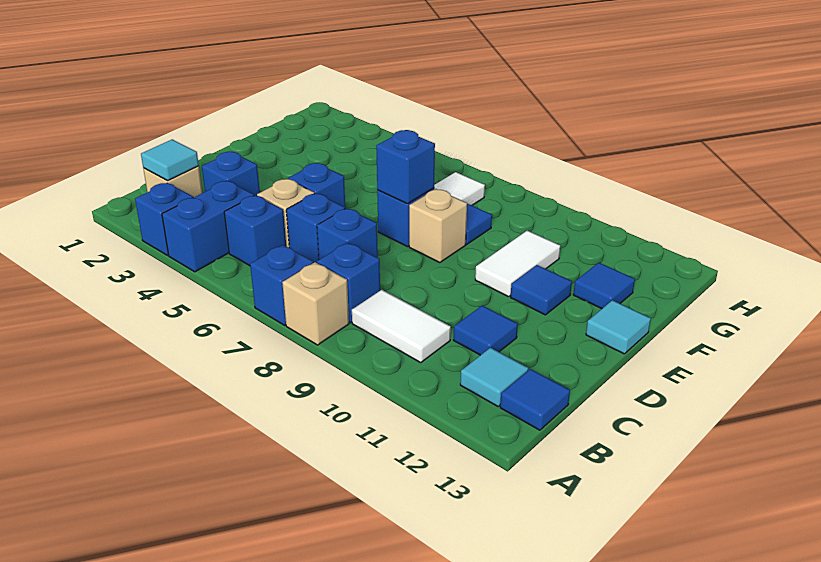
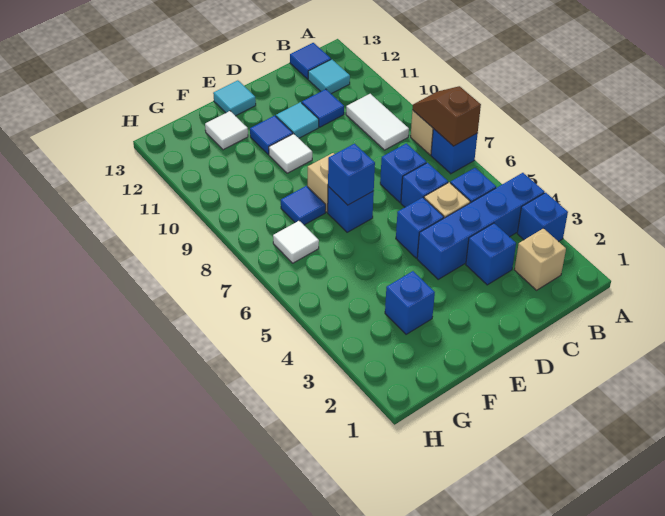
blue brick A4:B4 level 1 -> blue brick A4:D4 level 1
none -> brown slope A7:A8 level 2 top 7
cyan tile B2 level 2 -> cyan tile D11 level 1
blue brick B8 level 1 -> blue brick F3 level 1
white tile E10:F10 level 1 -> white tile E10 level 1
blue tile F12 level 1 -> white tile F12 level 1

